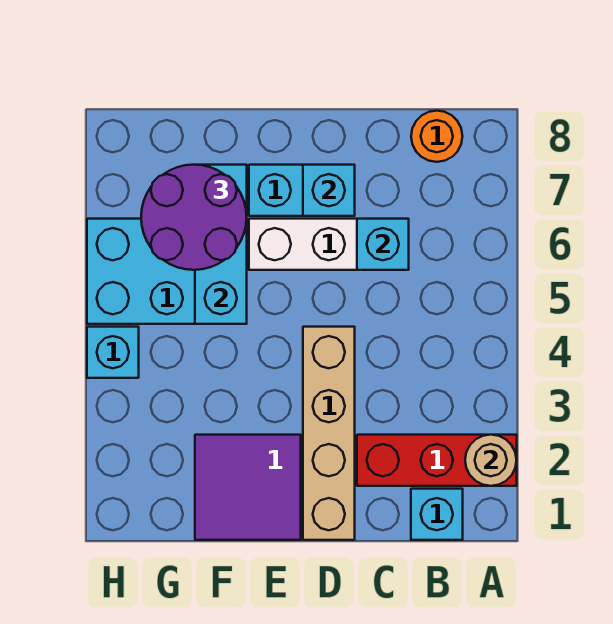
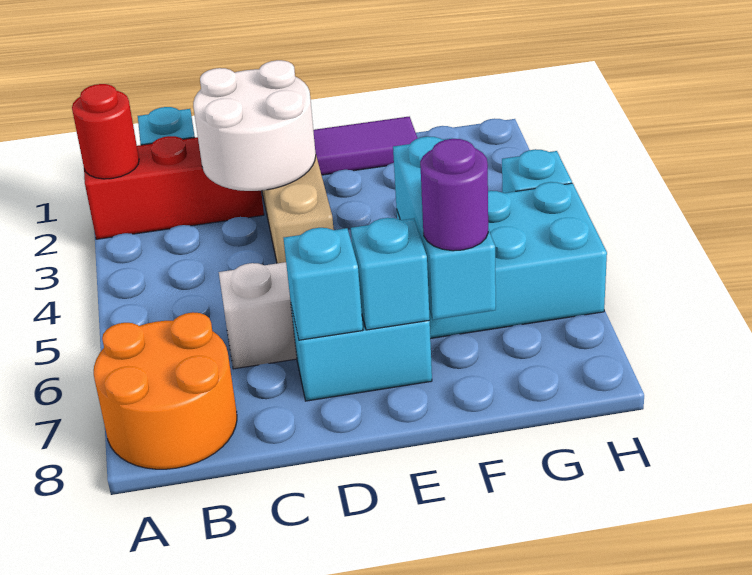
tan round brick A2 level 2 -> red round brick A2 level 2
orange round brick B8 level 1 -> orange round brick A7:B8 level 1
none -> white round brick C2:D3 level 2
cyan brick C6 level 2 -> cyan brick E7 level 2
purple tile E1:F2 level 1 -> purple tile E1:F1 level 1
purple round brick F6:G7 level 3 -> purple round brick F7 level 3

